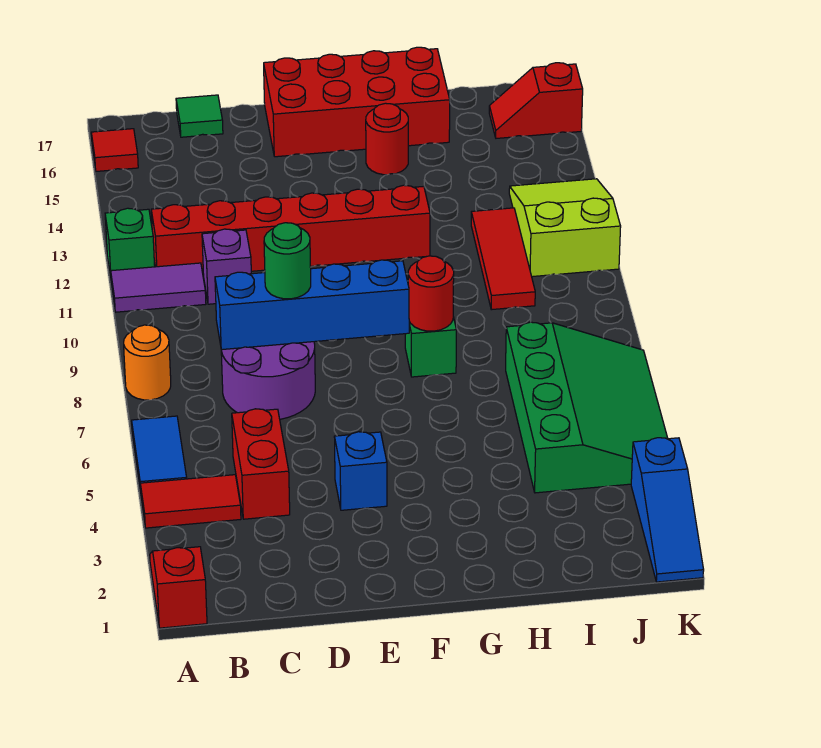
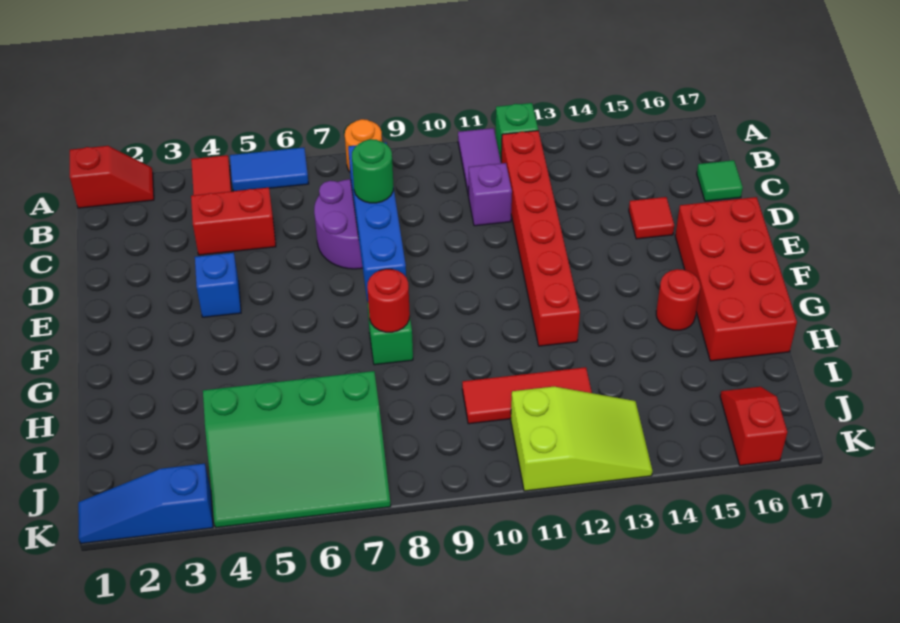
red tile A16 level 1 -> red tile D15 level 1

